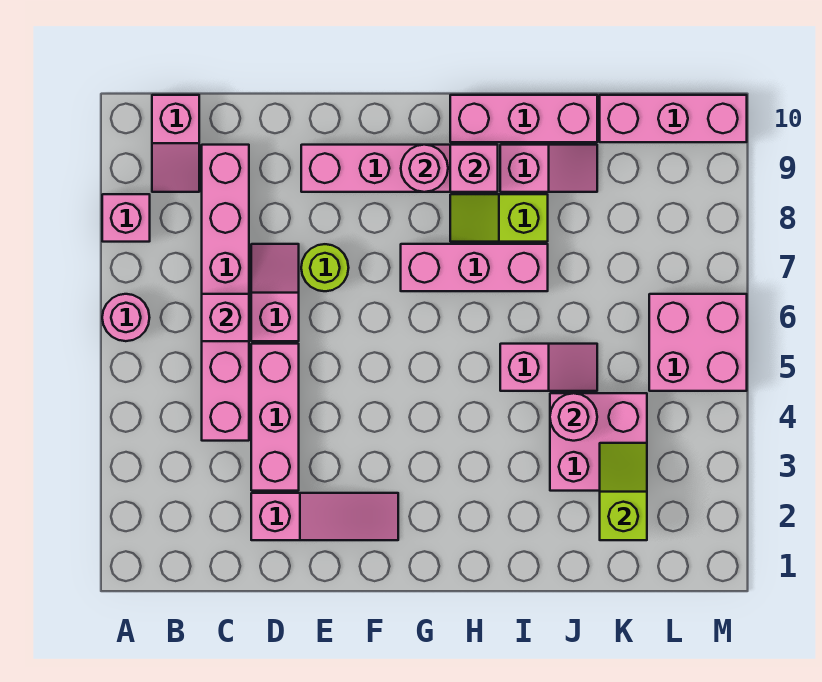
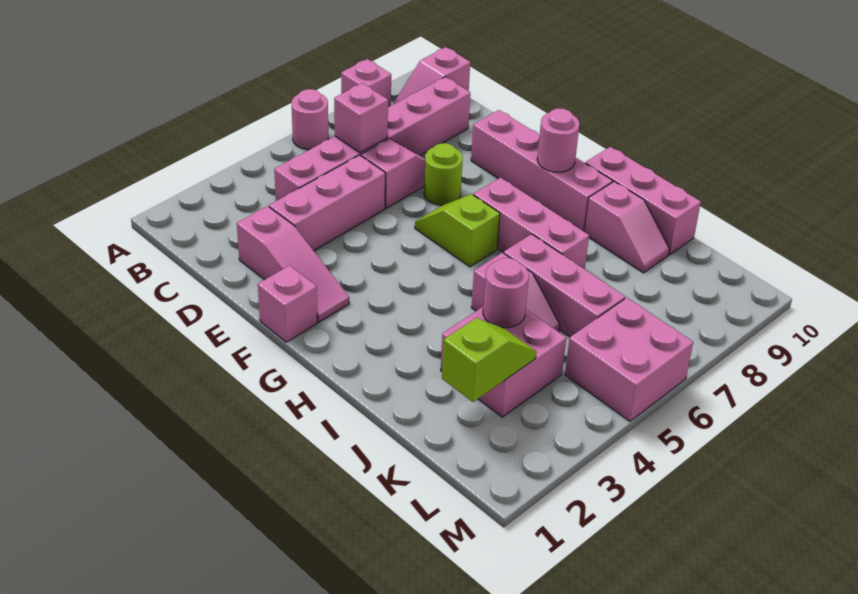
lime slope H8:I8 level 1 top I -> lime slope F6:G6 level 1 top G
pink brick H9 level 2 -> pink brick F1 level 1
pink brick K10:M10 level 1 -> pink brick I6:K6 level 1

